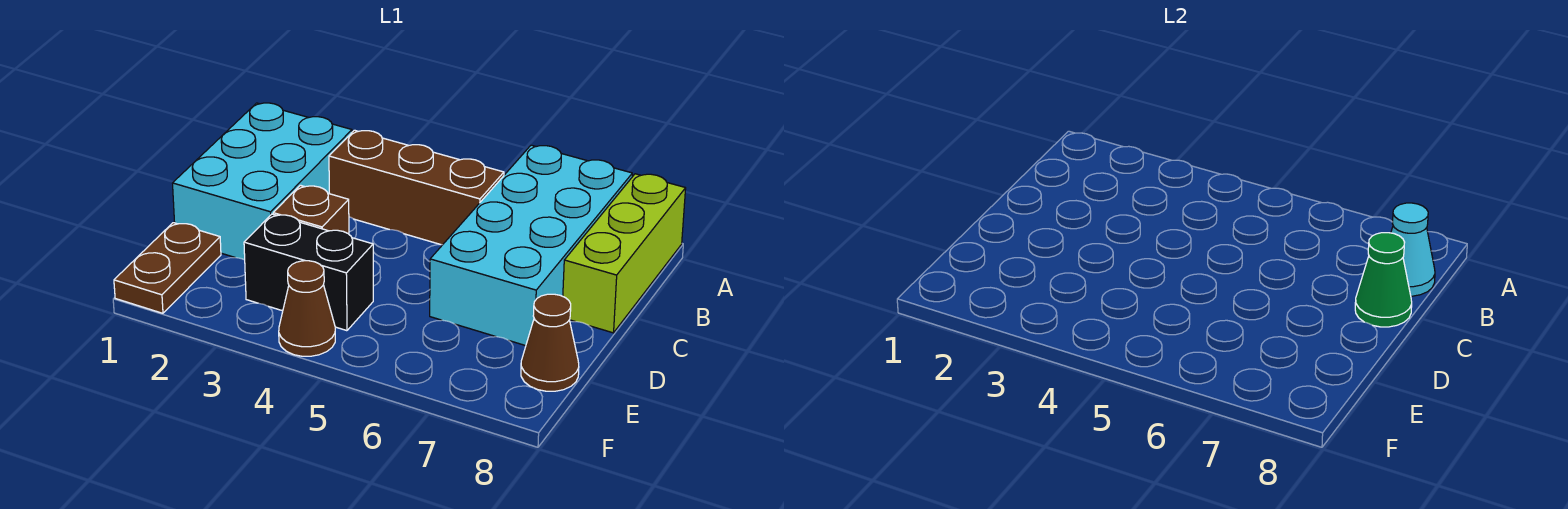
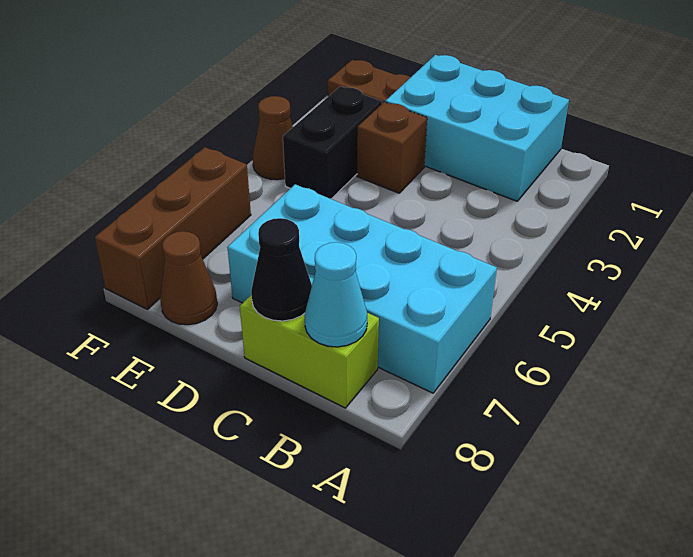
lime brick A8:C8 level 1 -> lime brick B8:C8 level 1
brown brick B3:B5 level 1 -> brown brick F6:F8 level 1
green cone C8 level 2 -> black cone C8 level 2

